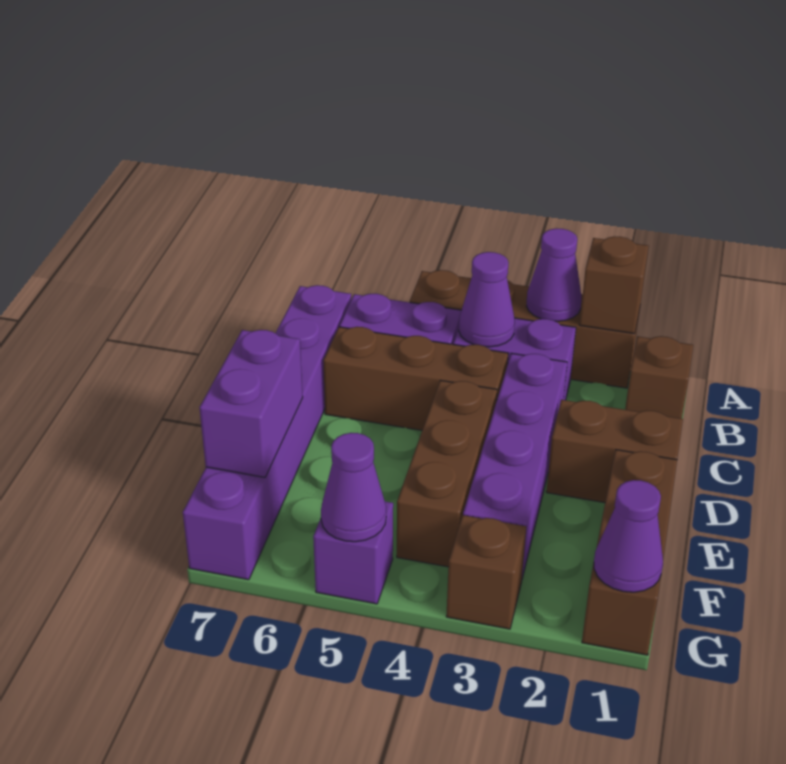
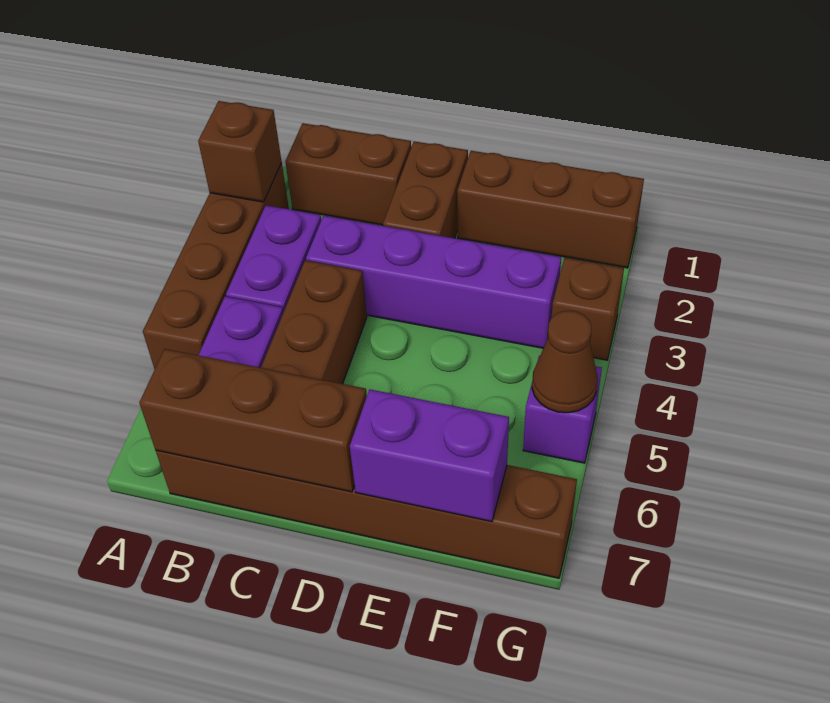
purple cone A3 level 2 -> none
brown brick B1 level 1 -> brown brick B1:C1 level 1
purple cone B4 level 2 -> none
purple brick B7:G7 level 1 -> brown brick B7:G7 level 1
brown brick D4:F4 level 1 -> brown brick B7:D7 level 2
purple cone G1 level 2 -> none
purple cone G5 level 2 -> brown cone G5 level 2

